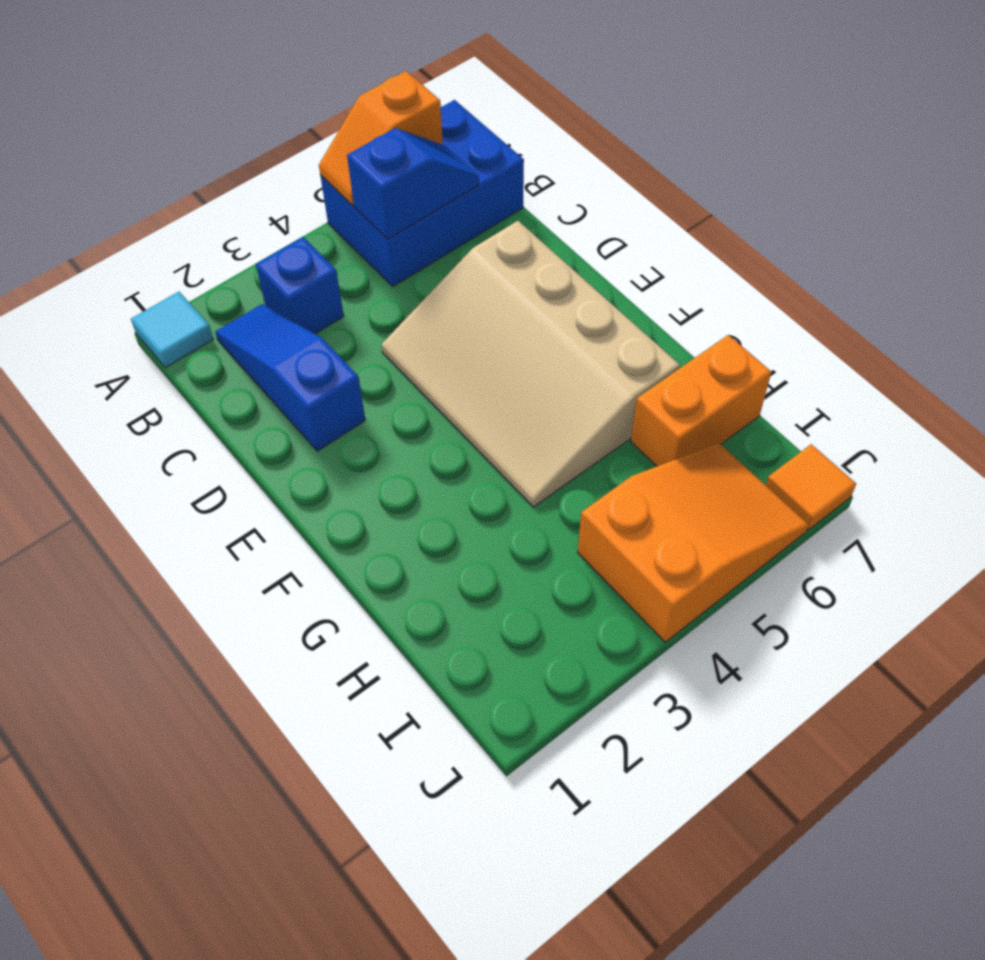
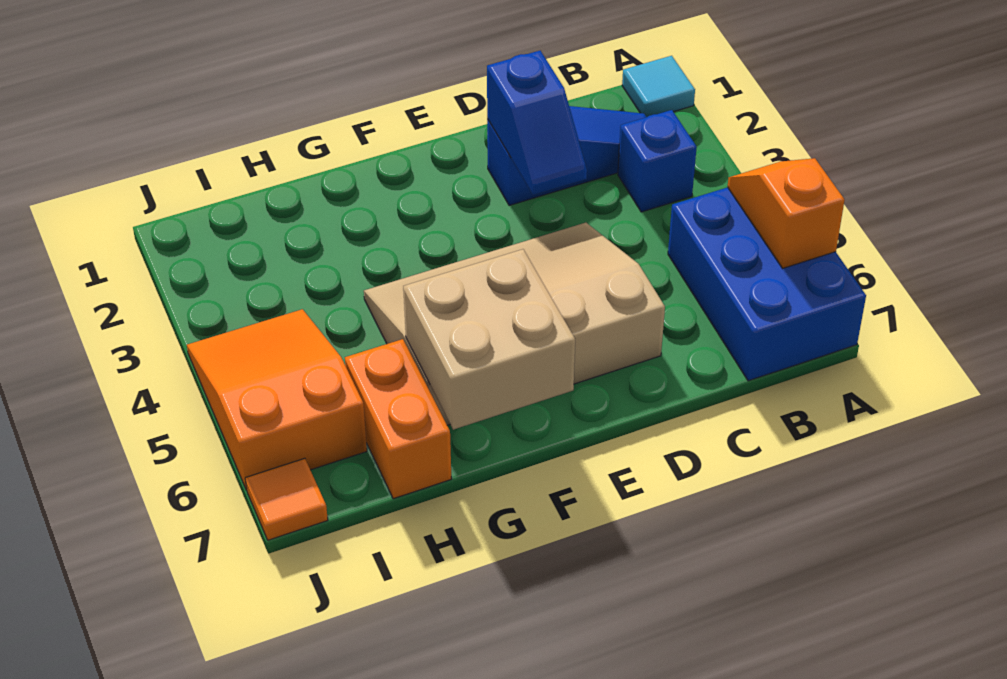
blue slope B5:B6 level 2 top 5 -> blue slope D2:D3 level 2 top 2
none -> tan brick F6:G7 level 2
orange slope I4:J6 level 1 top 4 -> orange slope I4:J6 level 1 top 6

